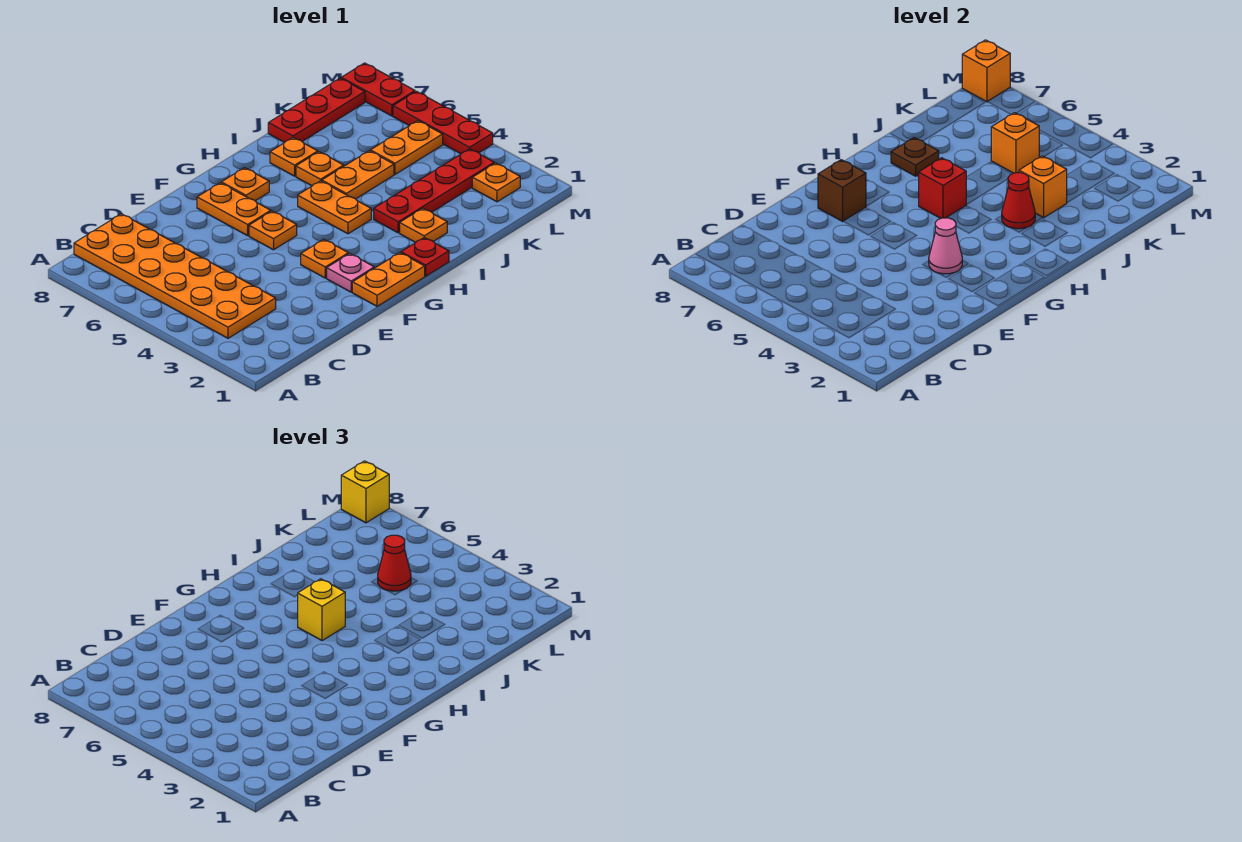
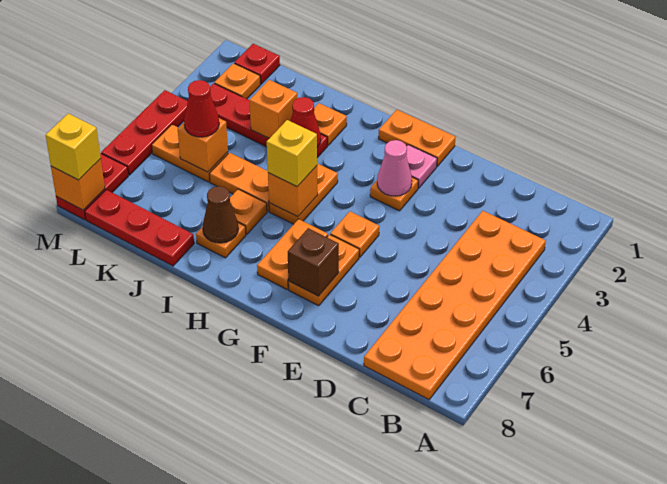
orange plate G7 level 1 -> orange plate G6:G7 level 1
red plate H1 level 1 -> red plate L1 level 1
red brick H5 level 2 -> orange brick H5 level 2
brown plate I7 level 2 -> brown cone I7 level 2

